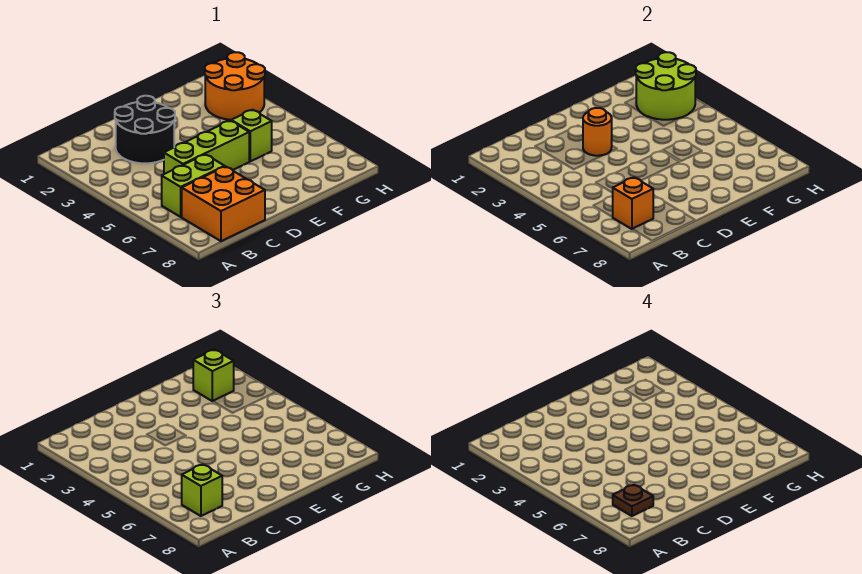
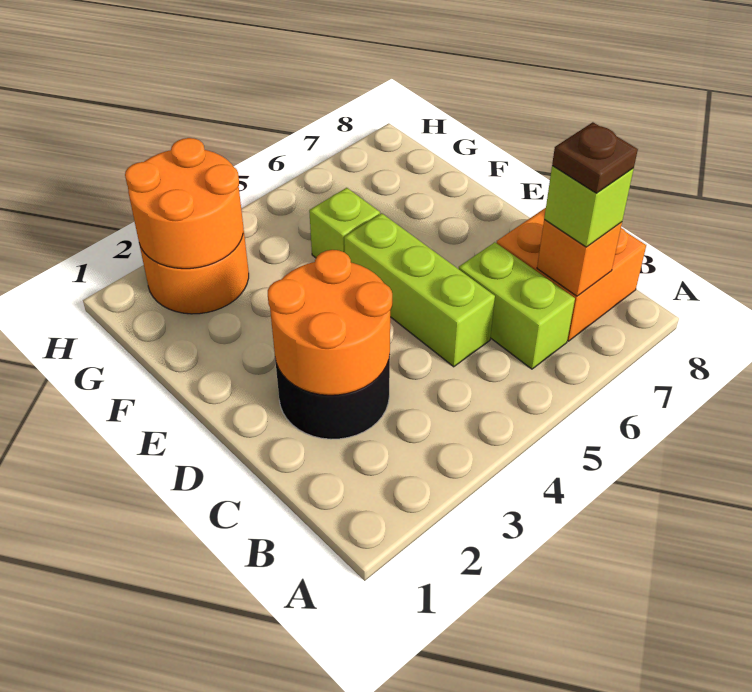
orange round brick D3 level 2 -> orange round brick C2:D3 level 2
lime round brick G2:H3 level 2 -> orange round brick G2:H3 level 2
lime brick G2 level 3 -> none

